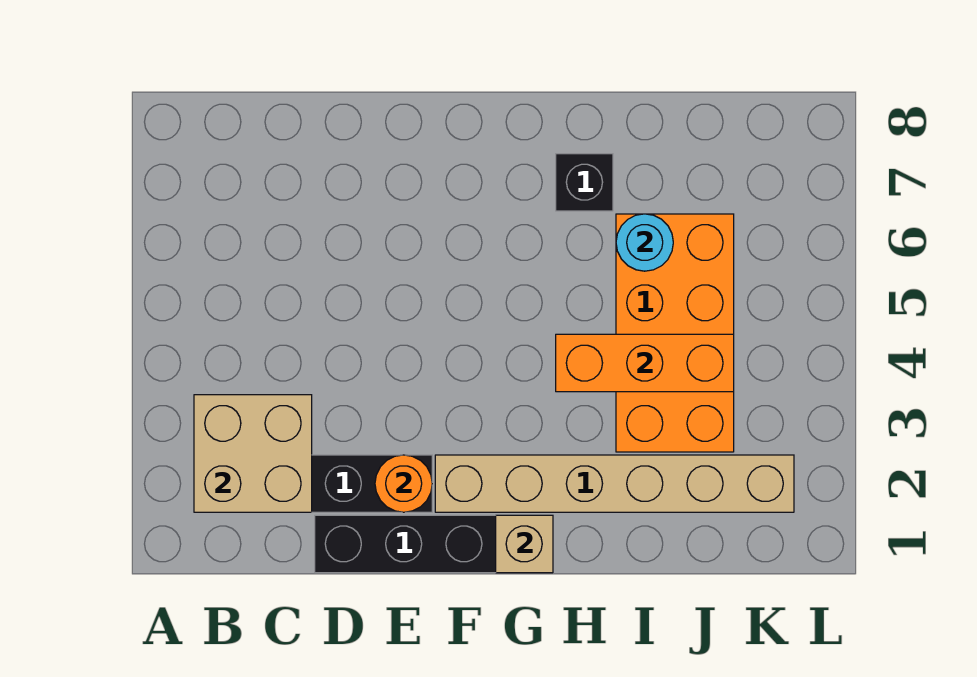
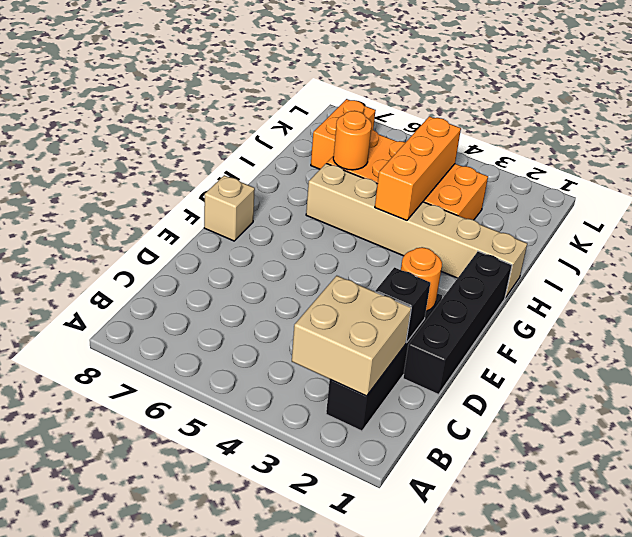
tan brick F2:K2 level 1 -> tan brick H1:H6 level 1
tan brick G1 level 2 -> tan brick F8 level 1
black brick H7 level 1 -> black brick D2 level 2
cyan round brick I6 level 2 -> orange round brick I6 level 2
none -> orange brick J7:K7 level 1

